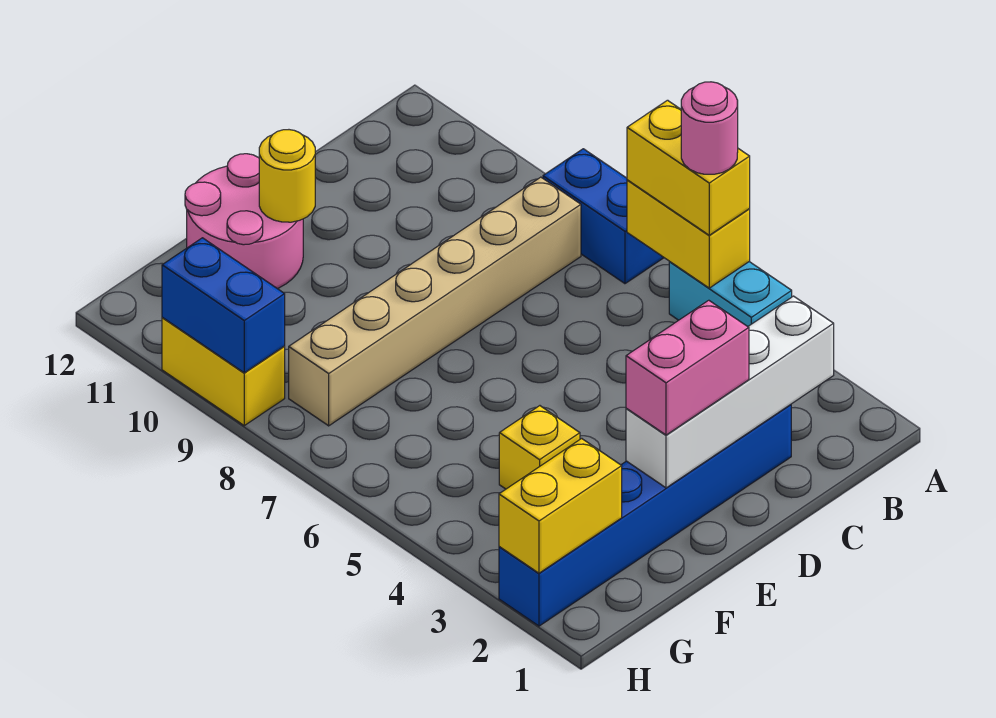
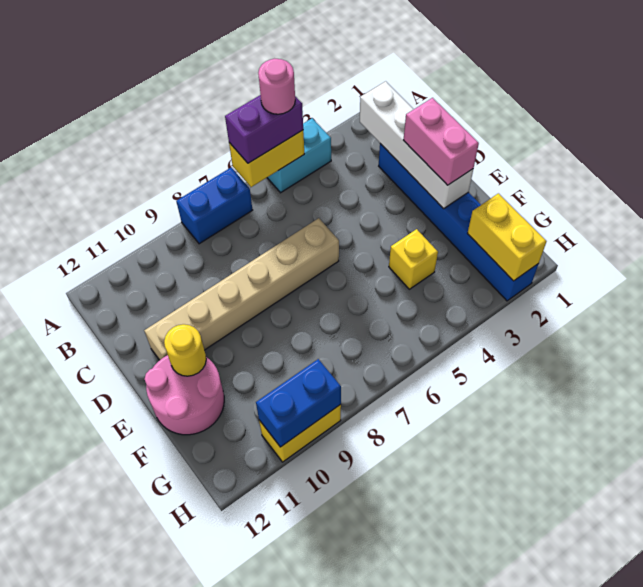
yellow brick A5:A6 level 3 -> purple brick A5:A6 level 3
tan brick B8:G8 level 1 -> tan brick D6:D11 level 1

